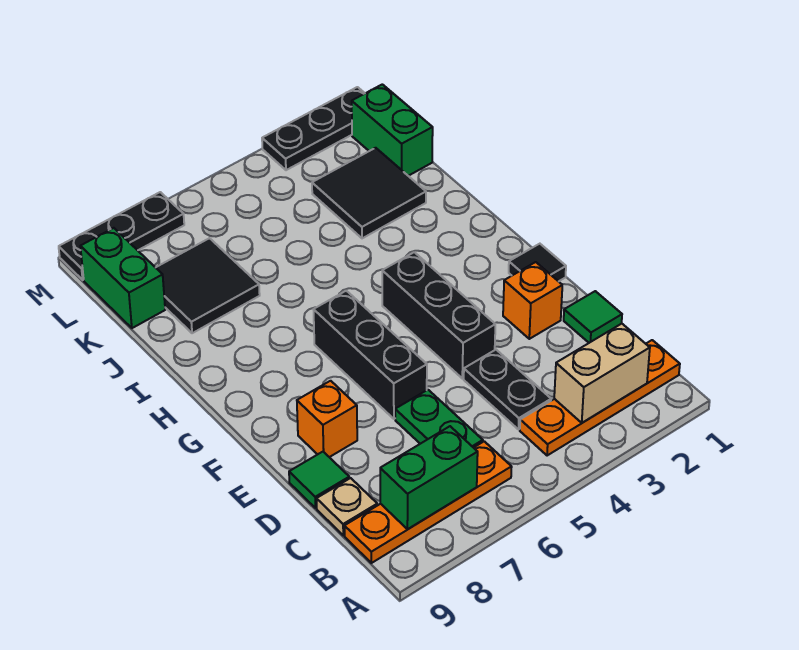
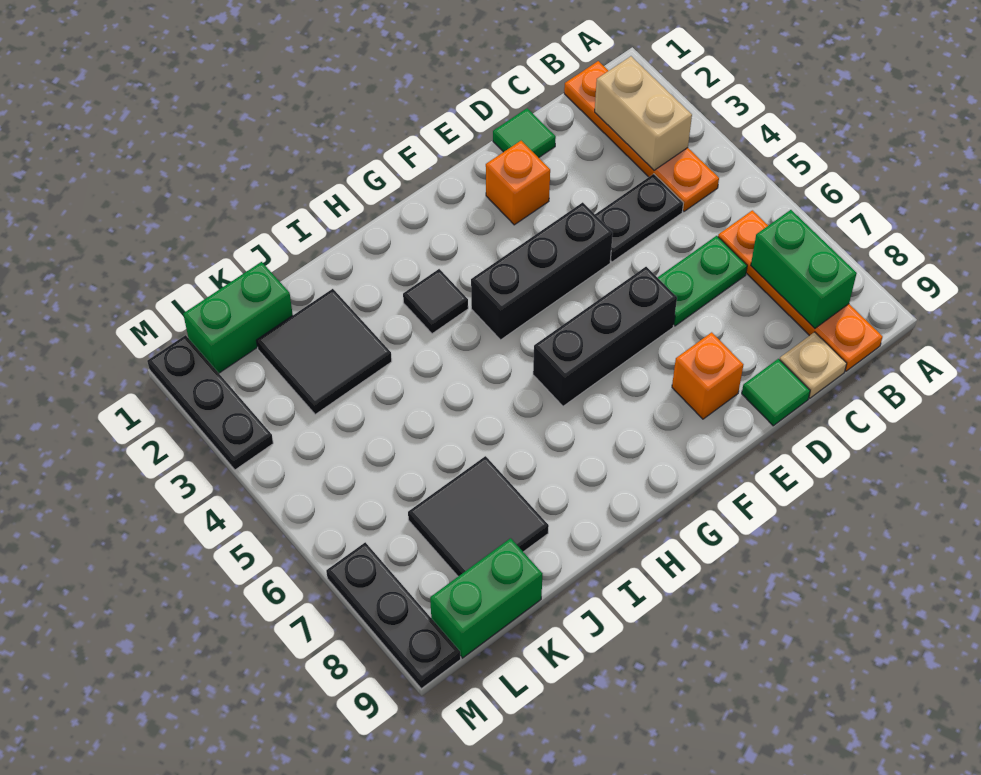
black tile F1 level 1 -> black tile H3 level 1

